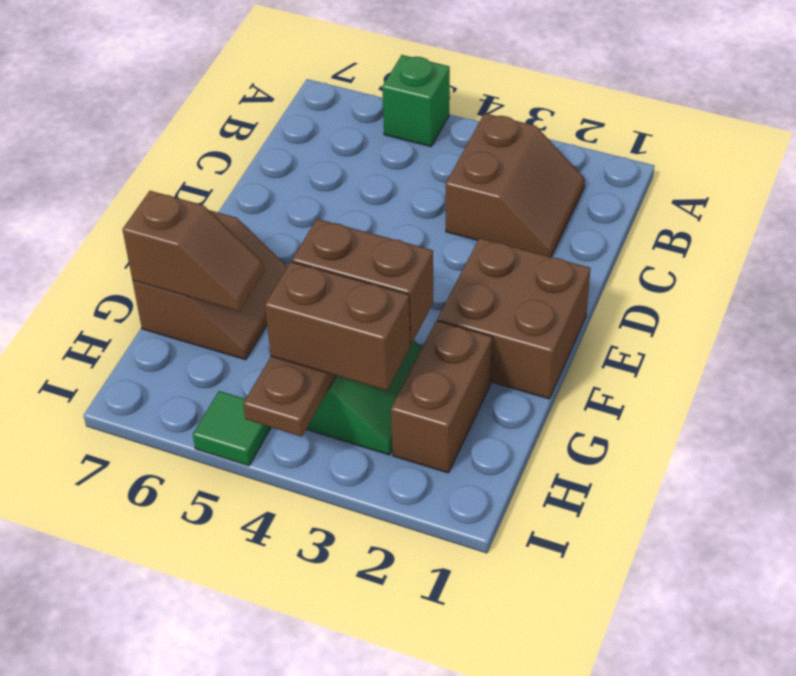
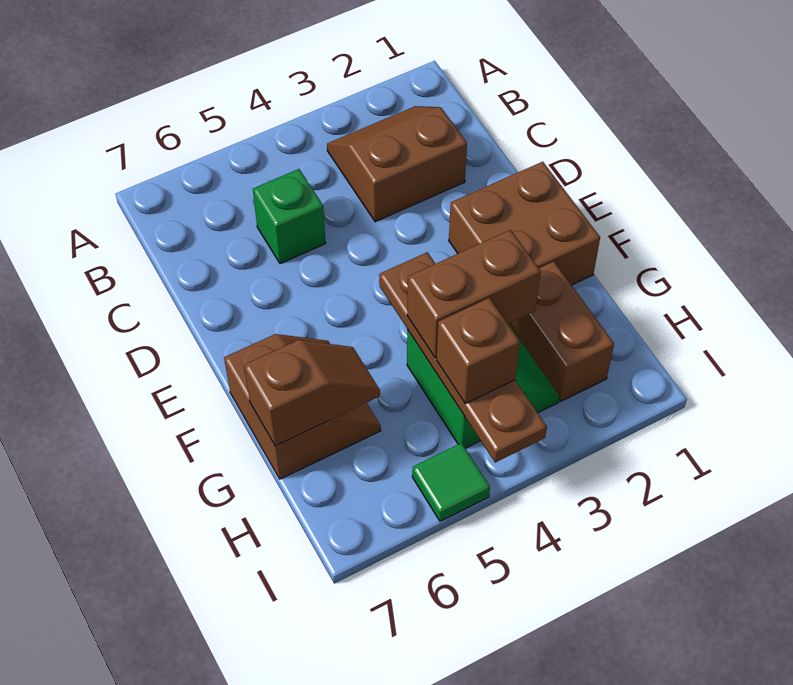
green brick A5 level 1 -> green brick C5 level 1
brown slope B2:C3 level 1 top 3 -> brown slope B2:C3 level 1 top C
brown brick H3:H4 level 3 -> brown brick H4 level 3

